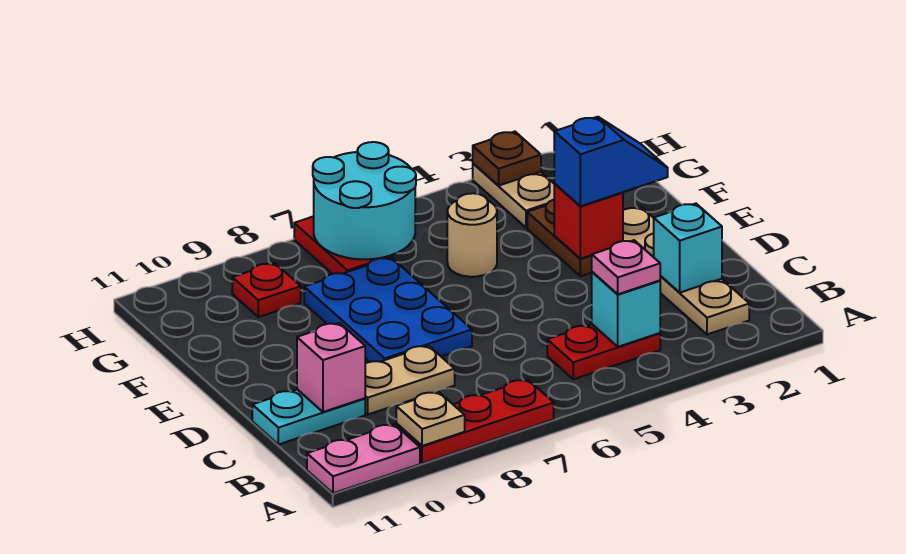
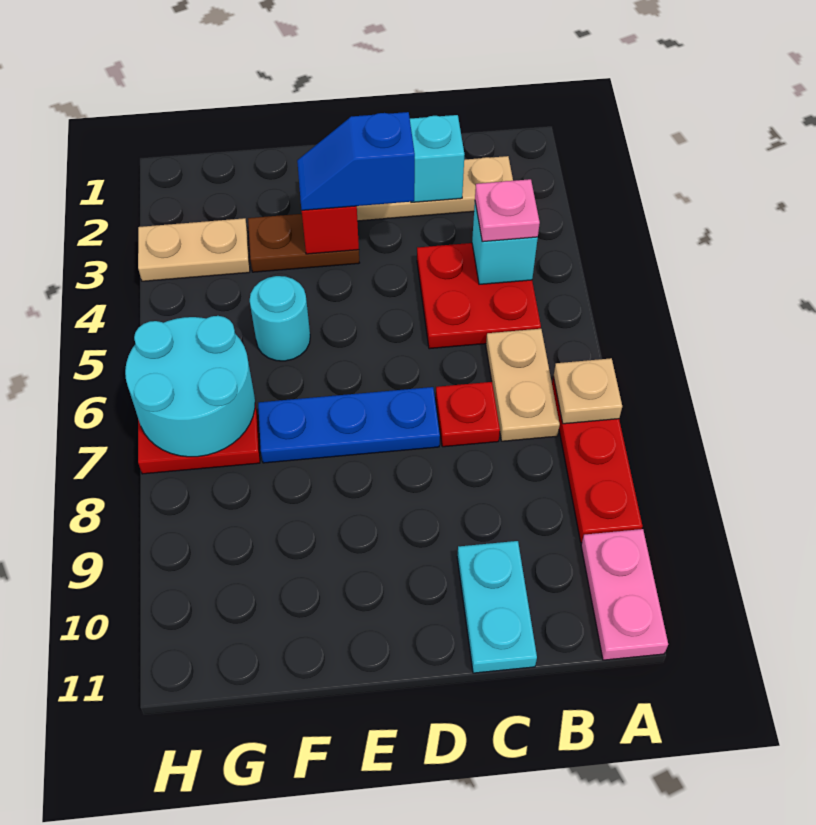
tan plate A9 level 2 -> tan plate A7 level 2
red plate B4:B5 level 1 -> red plate B4:C5 level 1
tan plate C8:C9 level 1 -> tan plate B6:B7 level 1
pink brick C10 level 2 -> none
blue plate D7:F8 level 1 -> blue plate D7:F7 level 1
blue slope E2:E3 level 3 top 3 -> blue slope D3:E3 level 3 top D
tan round brick F5 level 1 -> cyan round brick F5 level 1
red plate G9 level 1 -> red plate C7 level 1
brown plate H3 level 2 -> none

